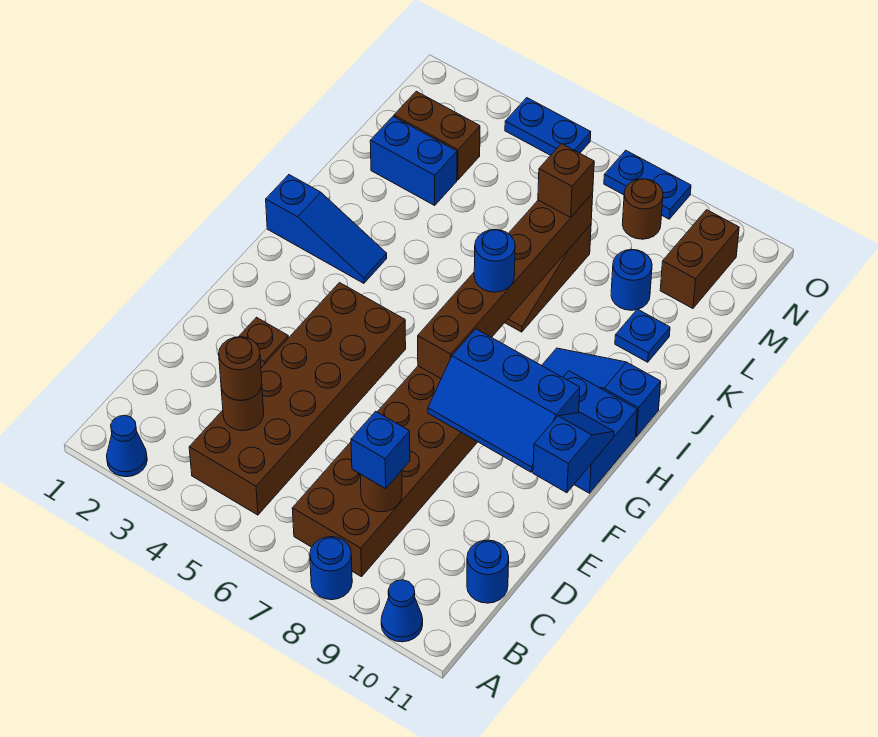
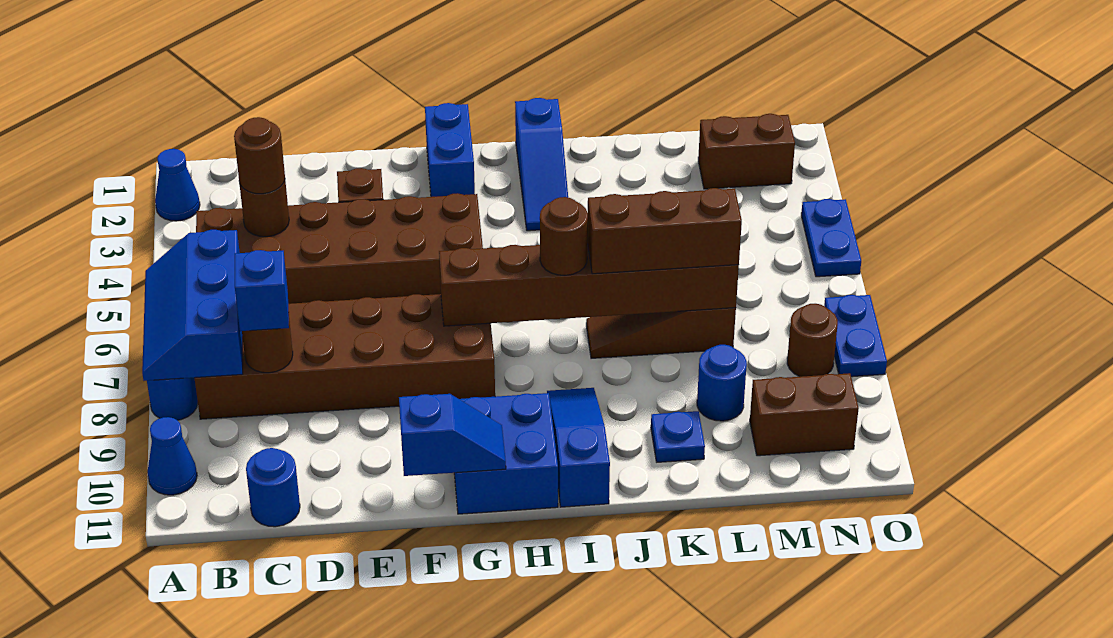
blue slope F8:G10 level 2 top G -> blue slope A6:B8 level 2 top B
blue round brick I7 level 3 -> brown round brick I7 level 3
blue brick L2:L3 level 1 -> blue brick G1:G2 level 1
brown brick L7 level 3 -> brown brick J7:L7 level 3
brown brick M2:M3 level 1 -> brown brick M2:N2 level 1

